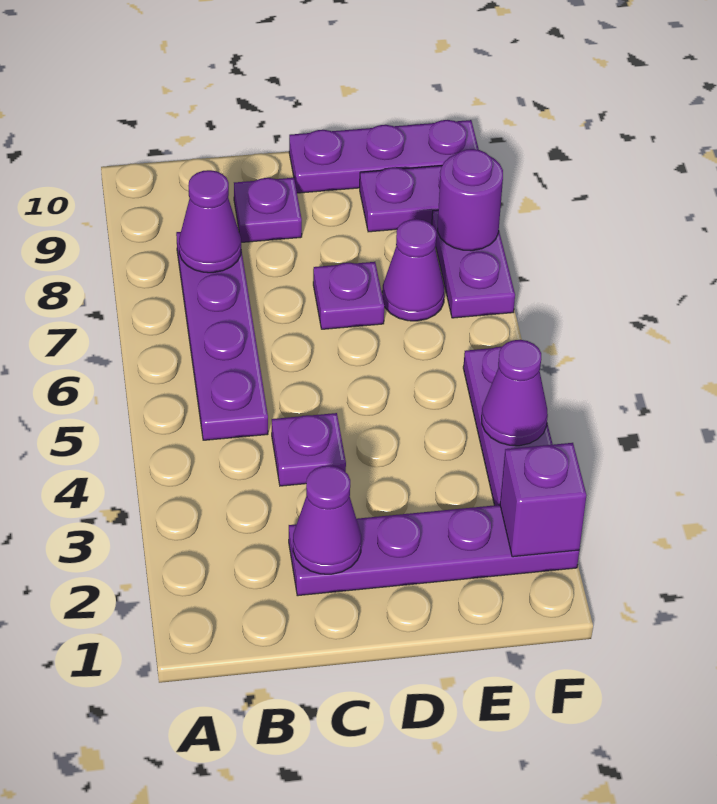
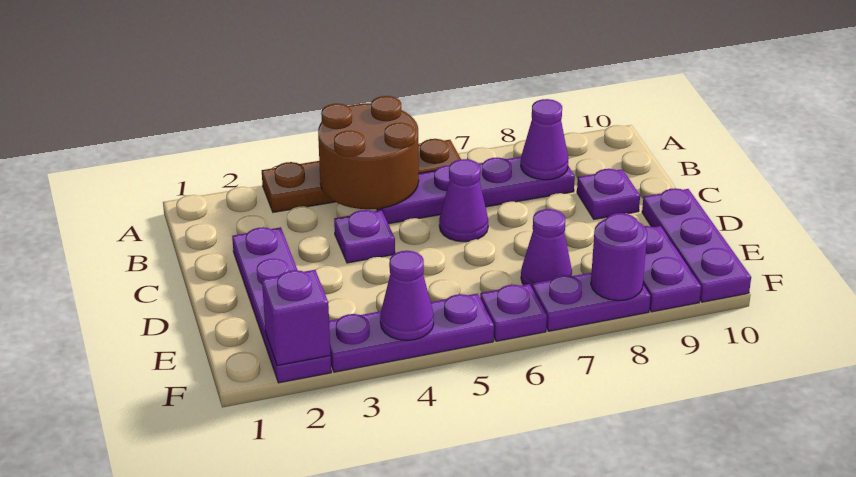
none -> brown plate A3:A6 level 1
none -> brown round brick A4:B5 level 2
purple cone C2 level 2 -> purple cone C6 level 1
purple plate D7 level 1 -> purple plate F6 level 1

